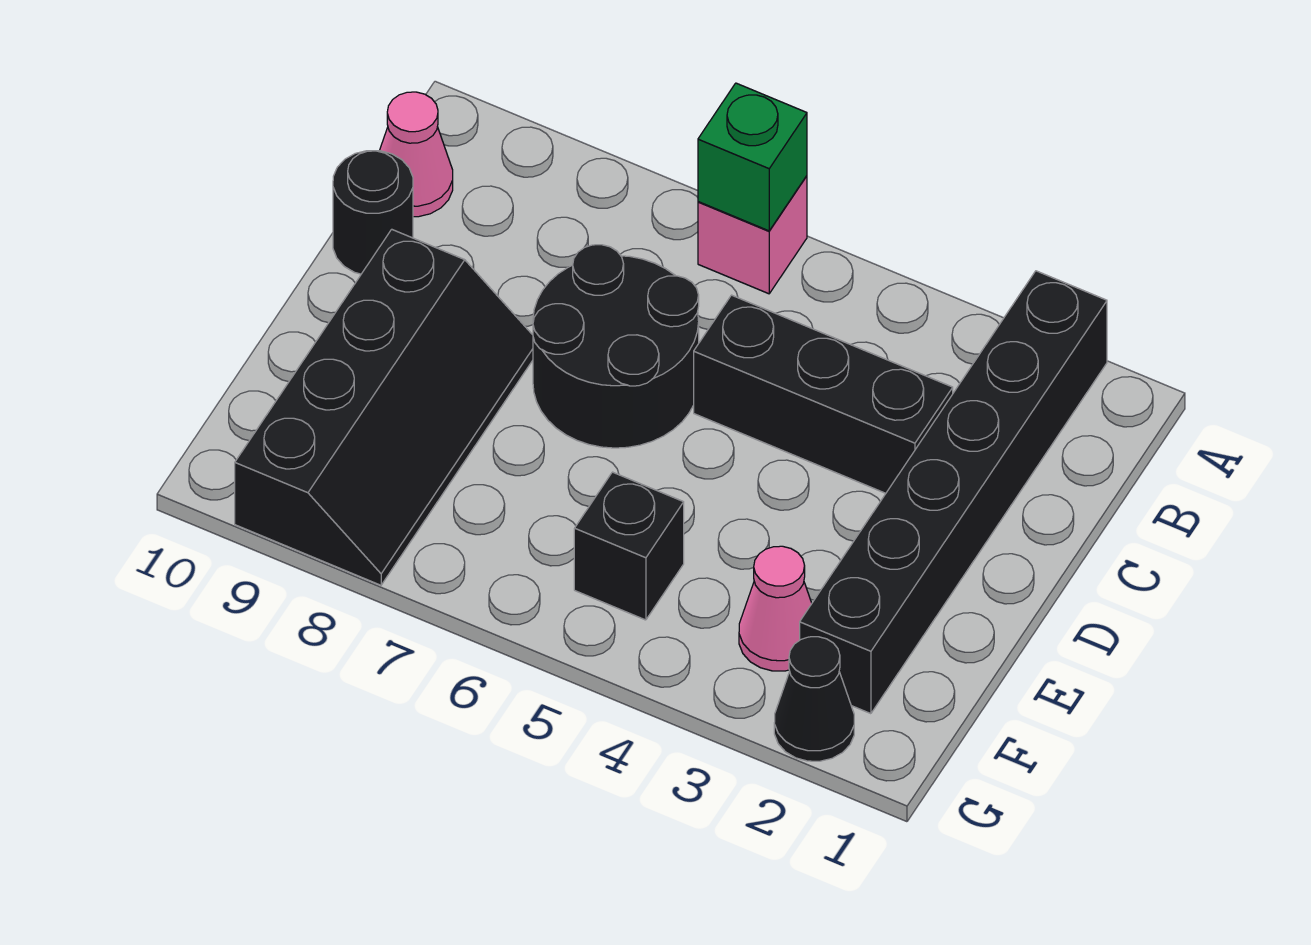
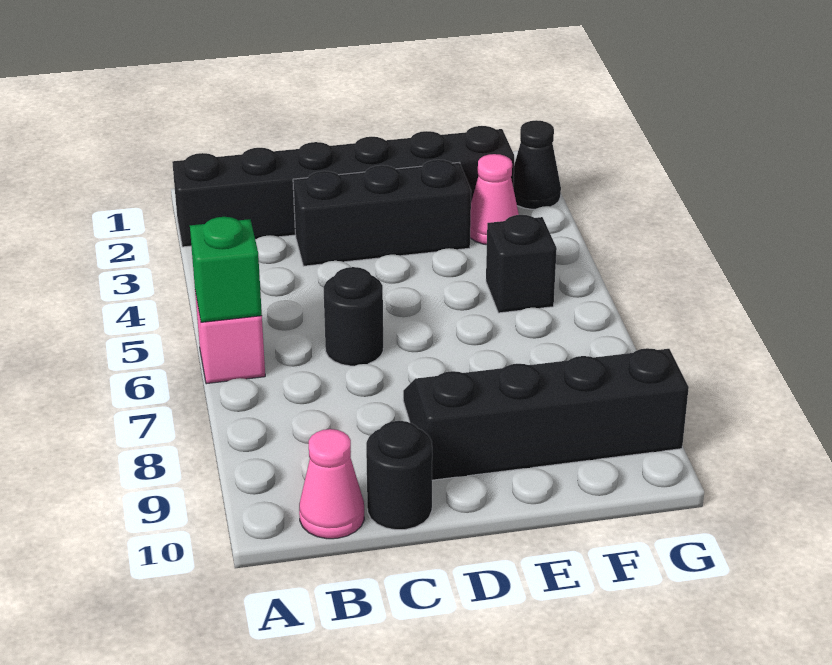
black brick C3:C5 level 1 -> black brick C3:E3 level 1
black round brick C6:D7 level 1 -> black round brick C6 level 1

